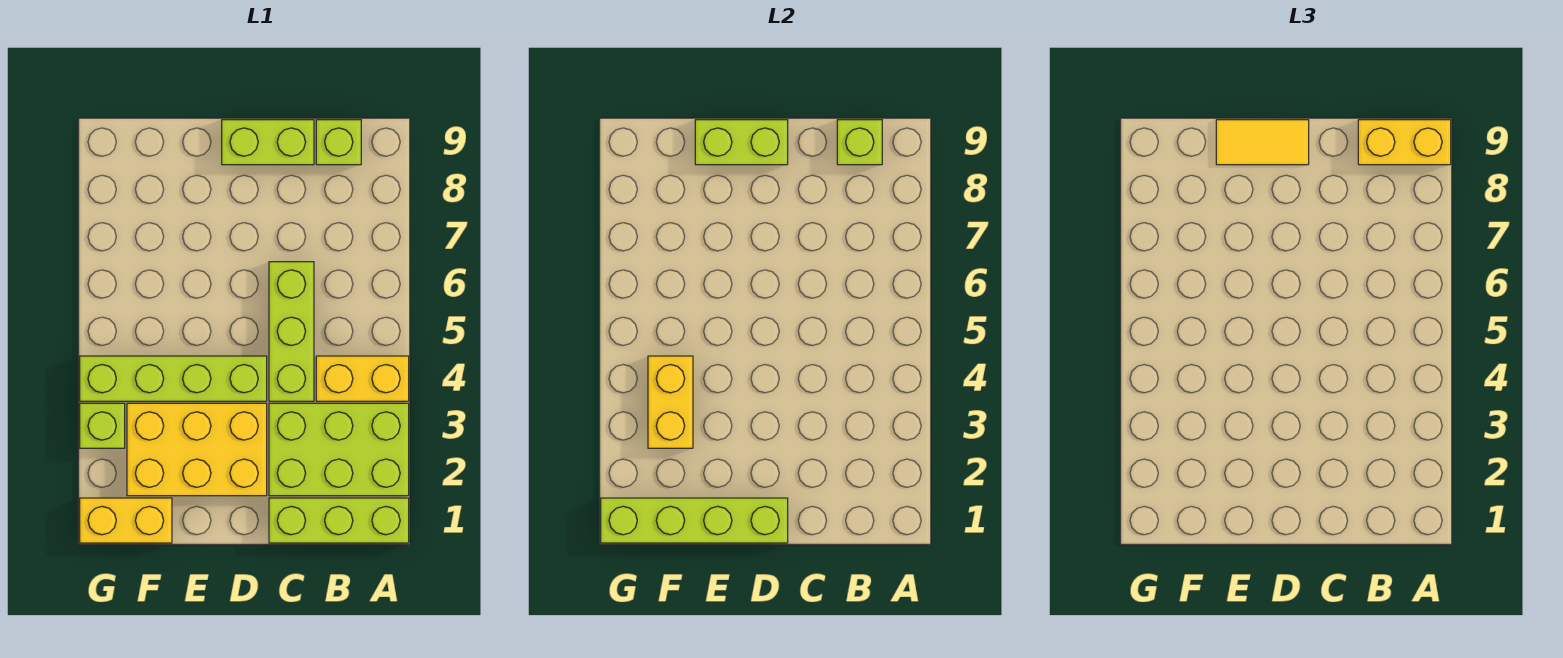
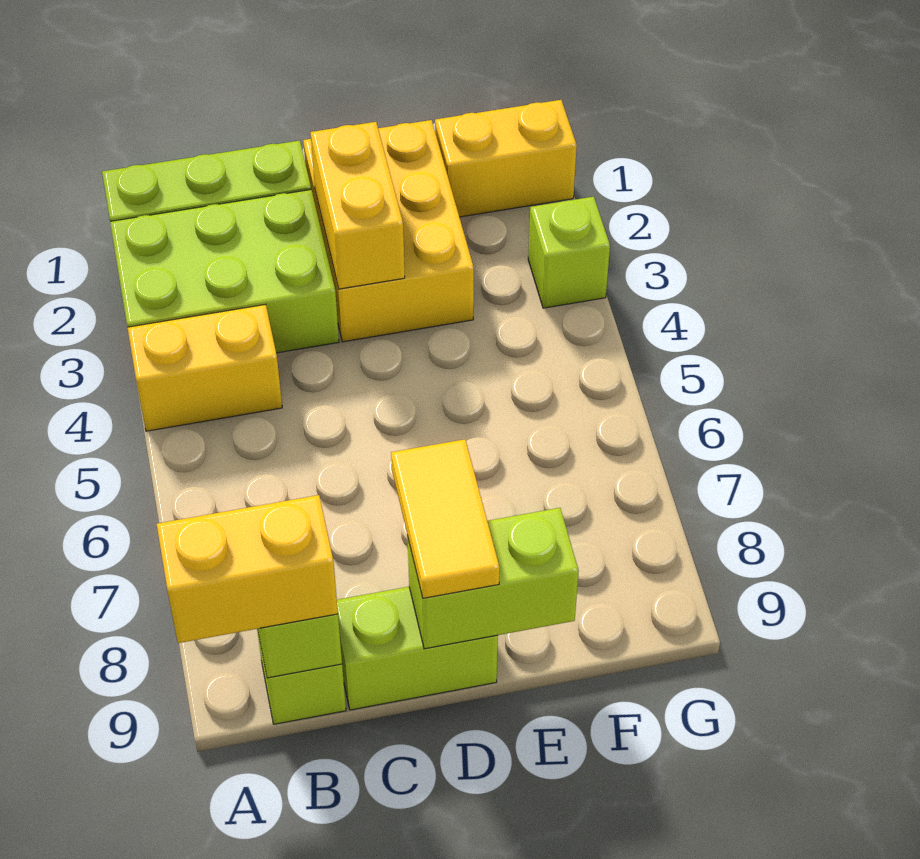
lime brick C4:C6 level 1 -> none
lime brick D1:G1 level 2 -> none
yellow brick D2:F3 level 1 -> yellow brick D1:E3 level 1
lime brick D4:G4 level 1 -> none
yellow tile D9:E9 level 3 -> yellow tile D8:D9 level 3
yellow brick F3:F4 level 2 -> yellow brick D2:D3 level 2

